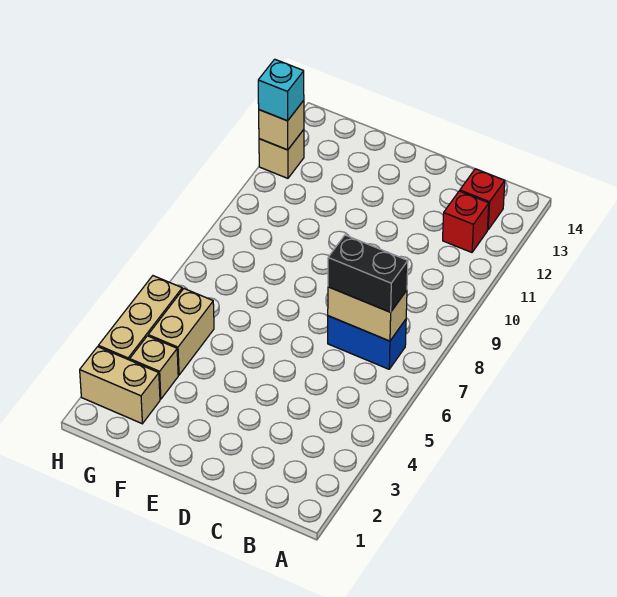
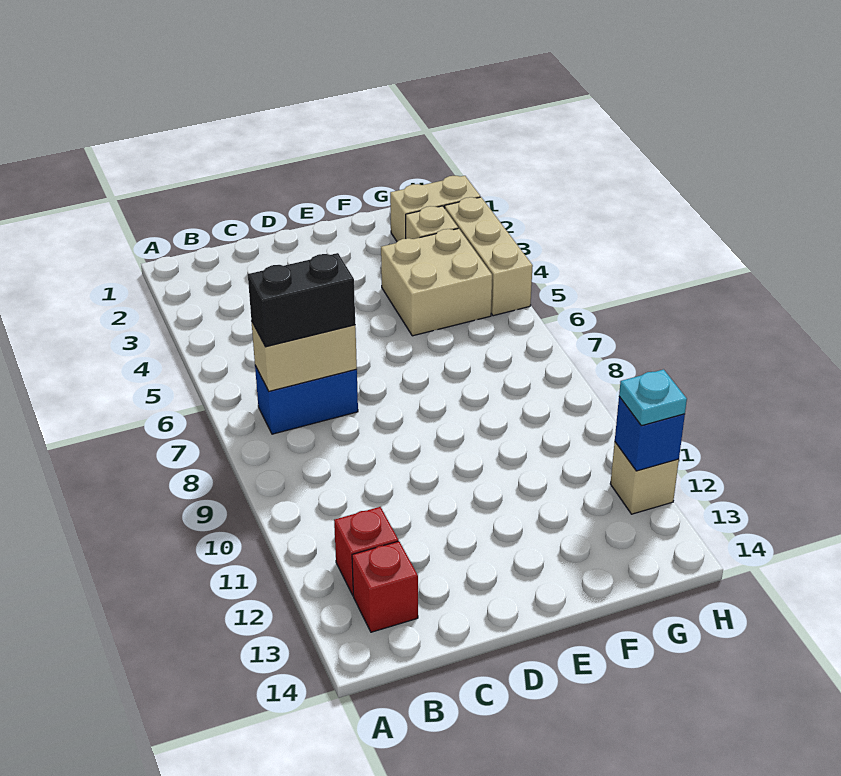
tan brick G4:G5 level 1 -> tan brick F4:G5 level 1
tan brick H12 level 2 -> blue brick H12 level 2
cyan brick H12 level 3 -> cyan plate H12 level 3

